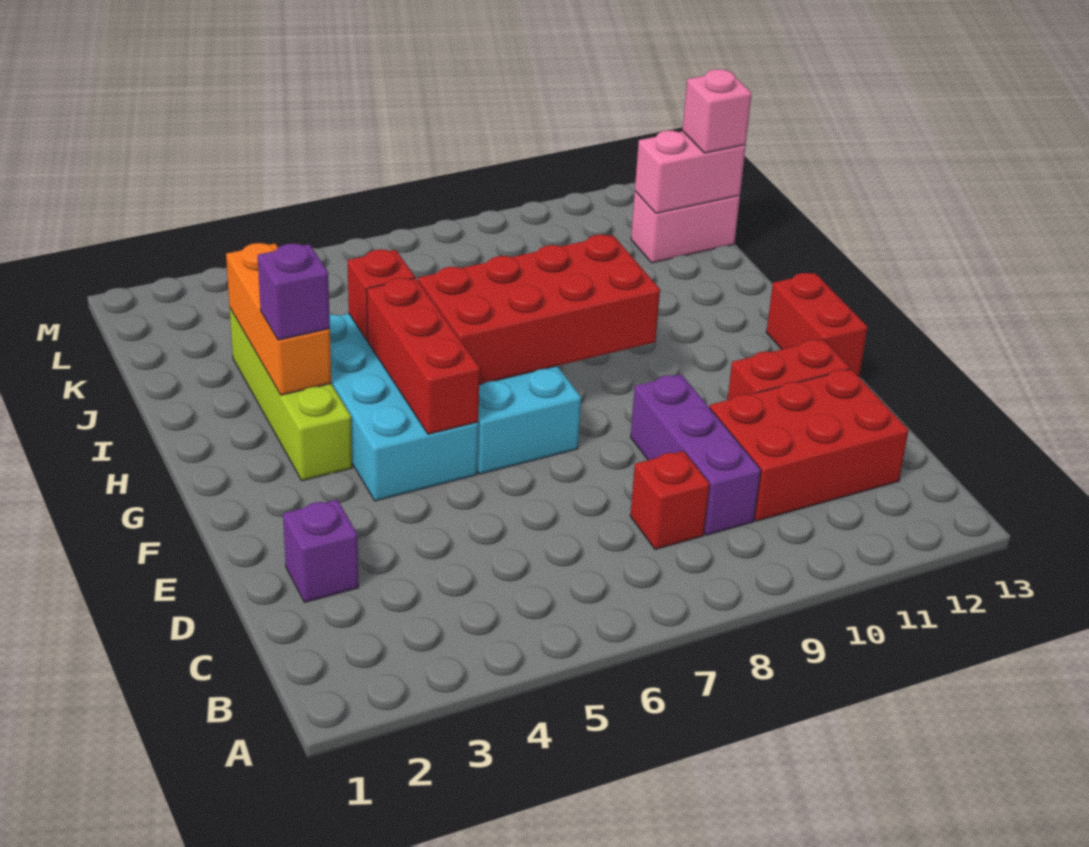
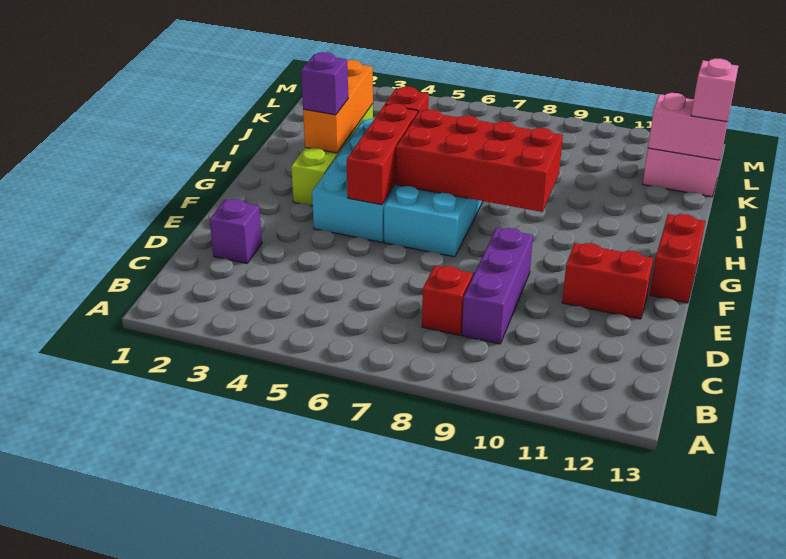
red brick C10:D12 level 1 -> none

